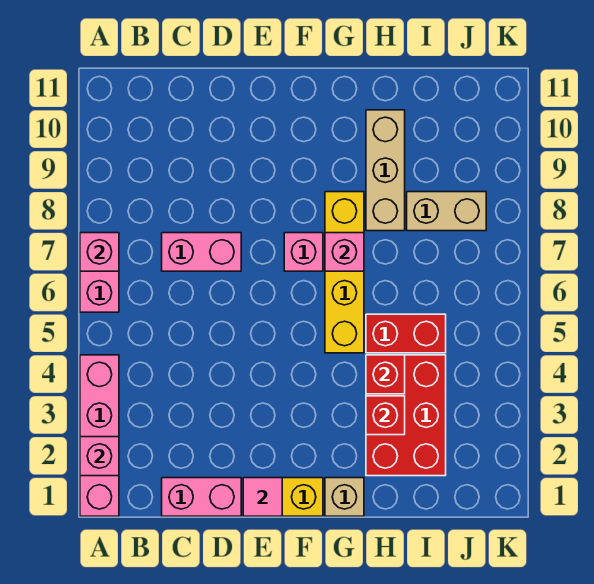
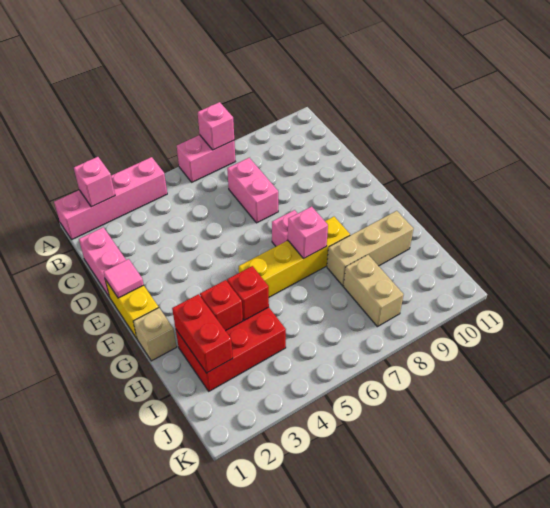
red brick H5:I5 level 1 -> red brick H2:I2 level 2

